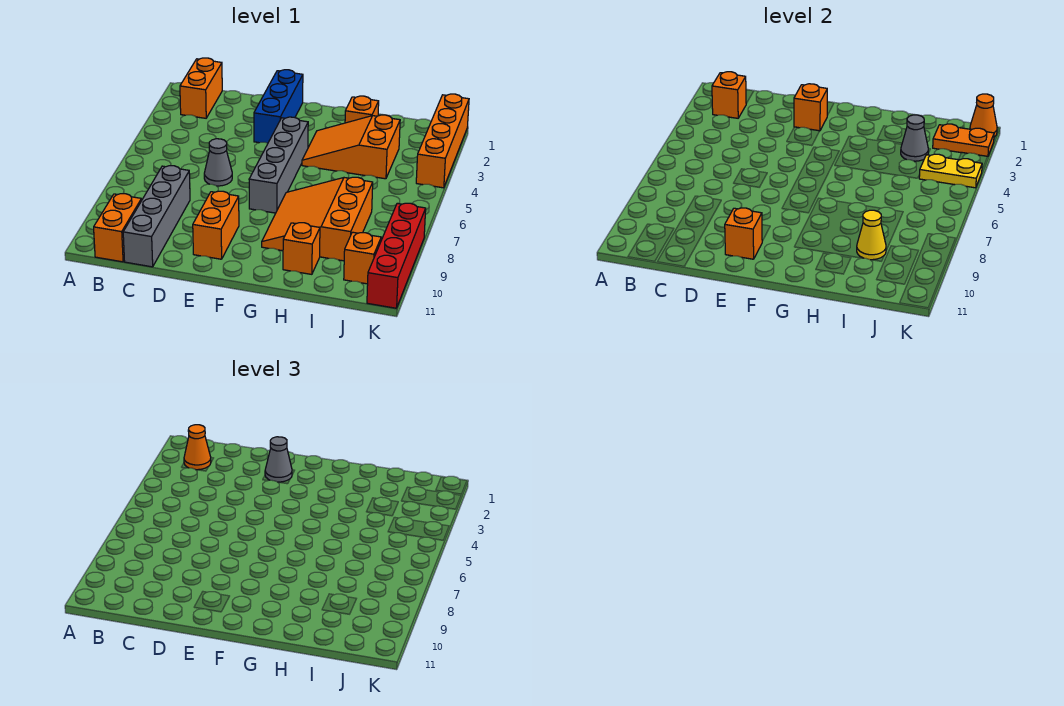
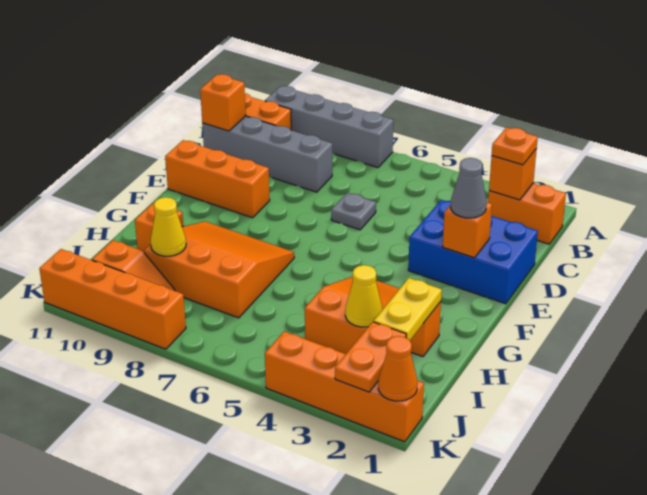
orange cone B2 level 3 -> orange plate B2 level 3
grey cone D6 level 1 -> grey plate D6 level 1
blue brick E1:E3 level 1 -> blue brick D1:E3 level 1
orange brick E9:E10 level 1 -> orange brick E9:E11 level 1
orange brick E10 level 2 -> orange brick C11 level 2
grey brick F4:F7 level 1 -> grey brick A7:A10 level 1
grey cone I3 level 2 -> yellow cone I3 level 2
yellow plate J4:K4 level 2 -> yellow plate H2:I2 level 2
red brick K8:K11 level 1 -> orange brick K8:K11 level 1

